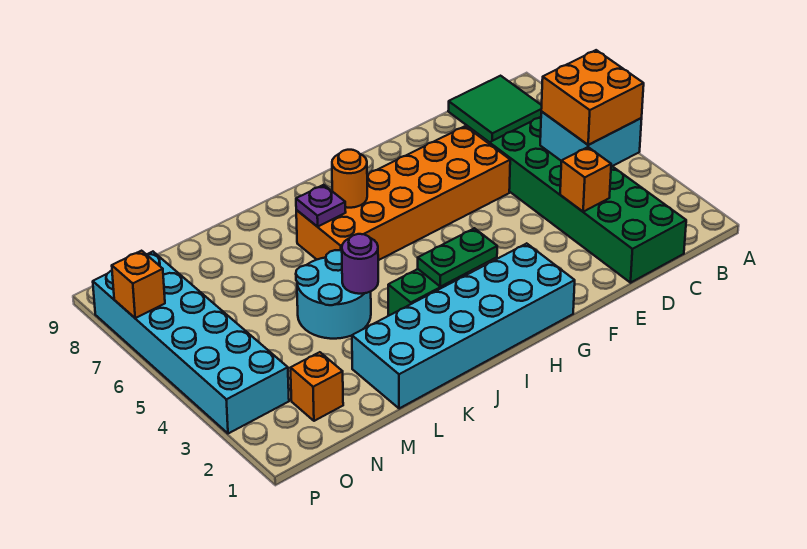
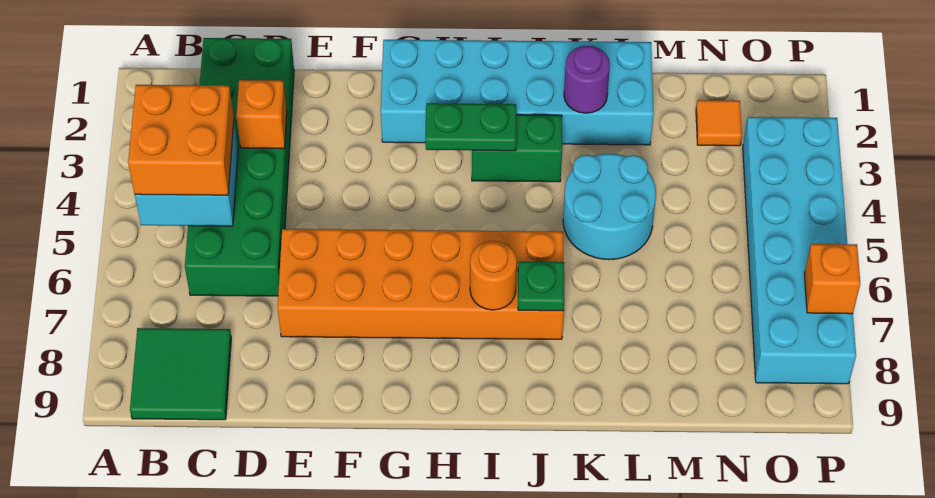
purple plate J7 level 2 -> green plate J7 level 2
purple round brick K4 level 2 -> purple round brick K2 level 2
orange brick N2 level 1 -> orange tile N2 level 1

